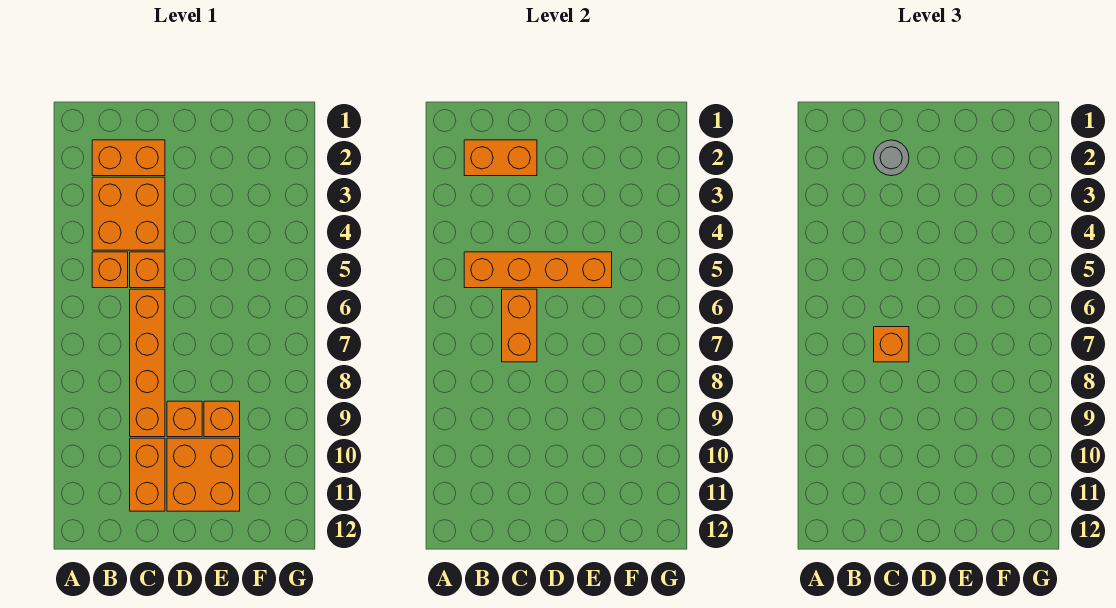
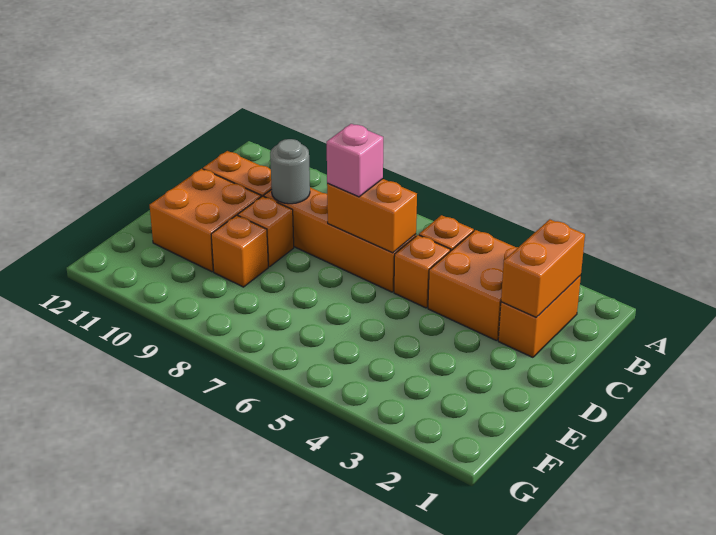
orange brick B5:E5 level 2 -> none
grey round brick C2 level 3 -> grey round brick C9 level 2
orange brick C7 level 3 -> pink brick C7 level 3

